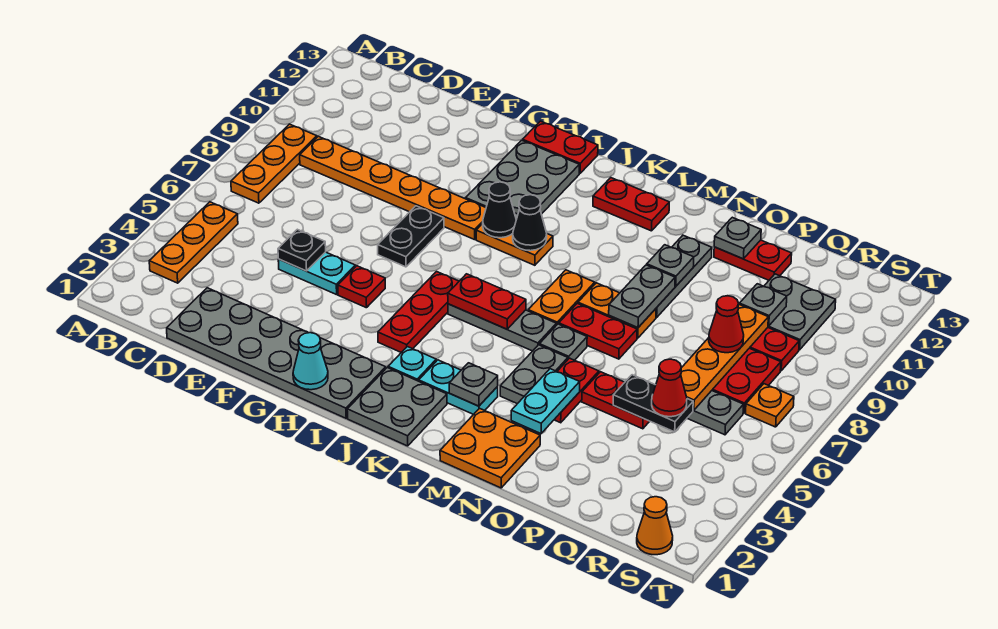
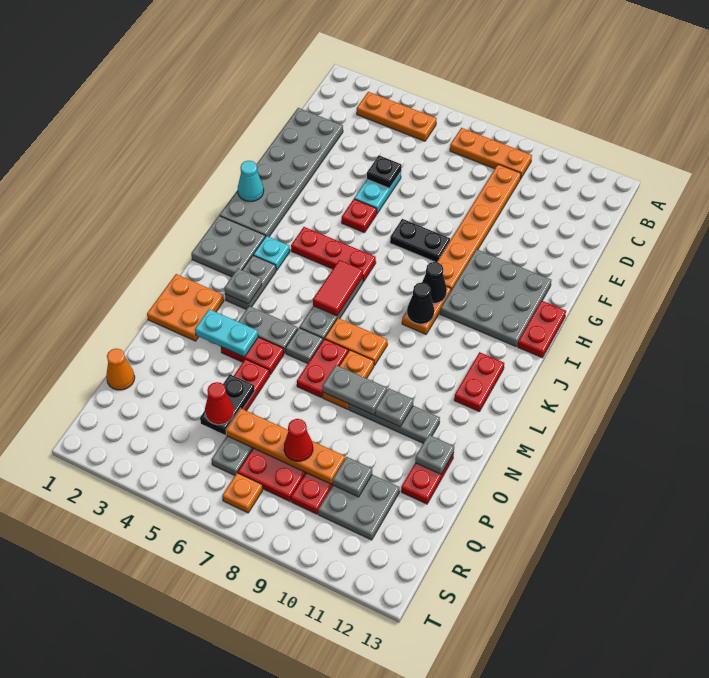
grey plate H10:I12 level 1 -> grey plate G10:I12 level 1
red plate J6:K6 level 2 -> red tile J6:K6 level 2
cyan plate K3:L3 level 1 -> grey plate K3:L3 level 1
orange cone S1 level 1 -> orange cone Q1 level 1

